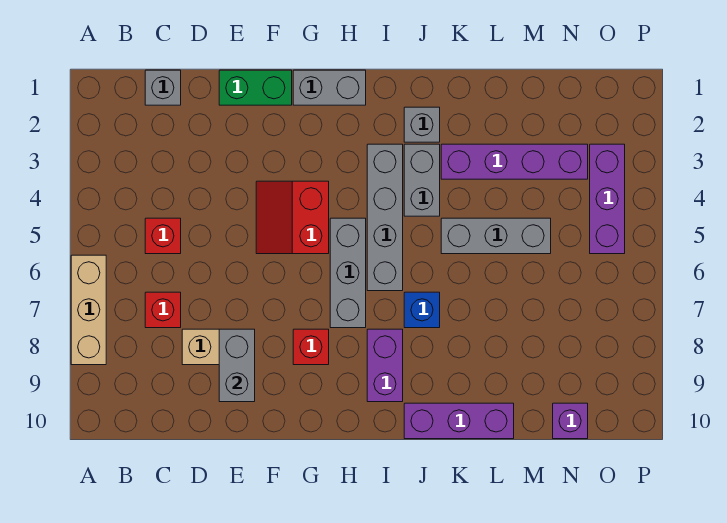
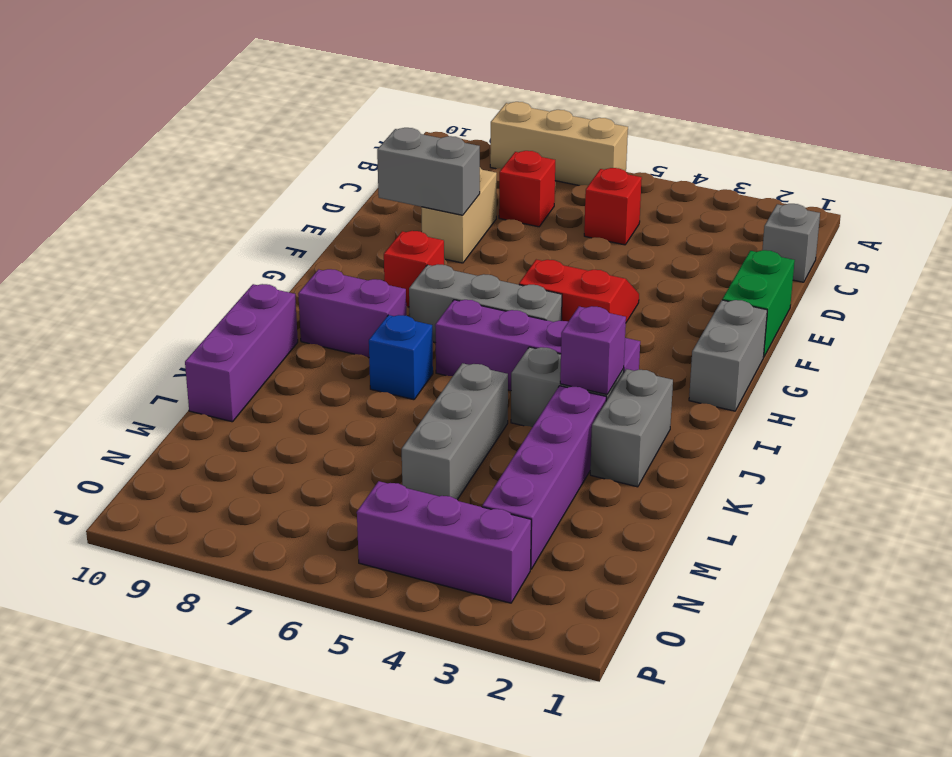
grey brick I3:I6 level 1 -> purple brick I3:I6 level 1
grey brick J2 level 1 -> grey brick J2:K2 level 1
purple brick N10 level 1 -> purple brick J3 level 2

